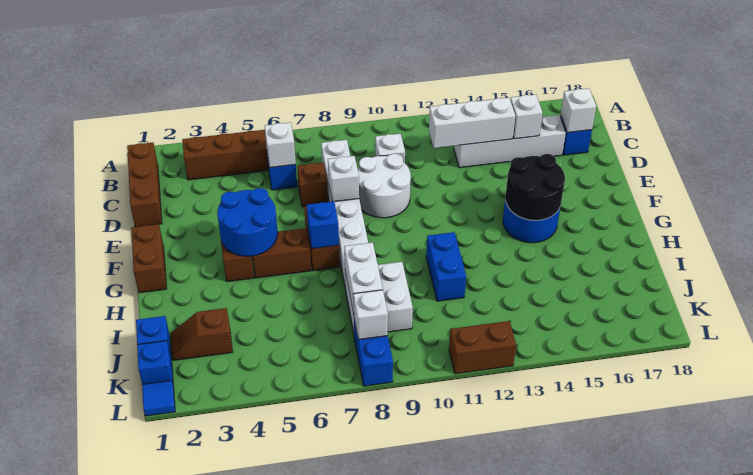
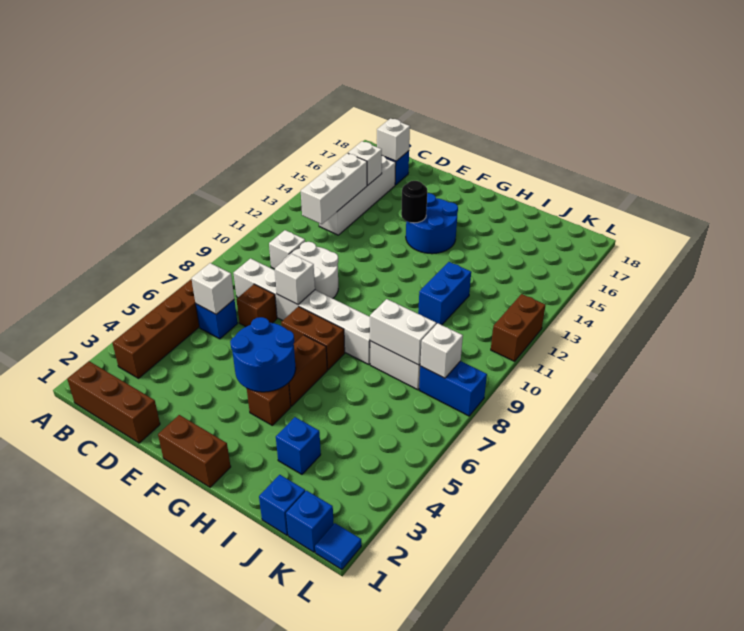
black round brick F14:G15 level 2 -> black round brick F14 level 2
blue brick G7 level 2 -> blue brick I3 level 1
blue brick H11:I11 level 1 -> blue brick I11:I12 level 1
brown slope J2:J3 level 1 top 3 -> none

